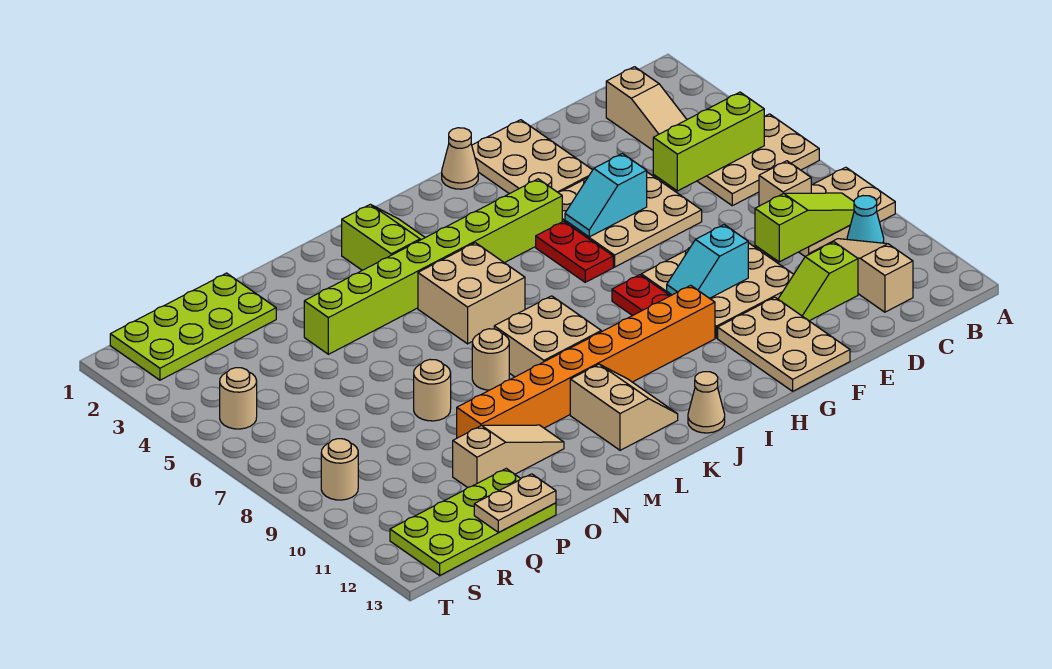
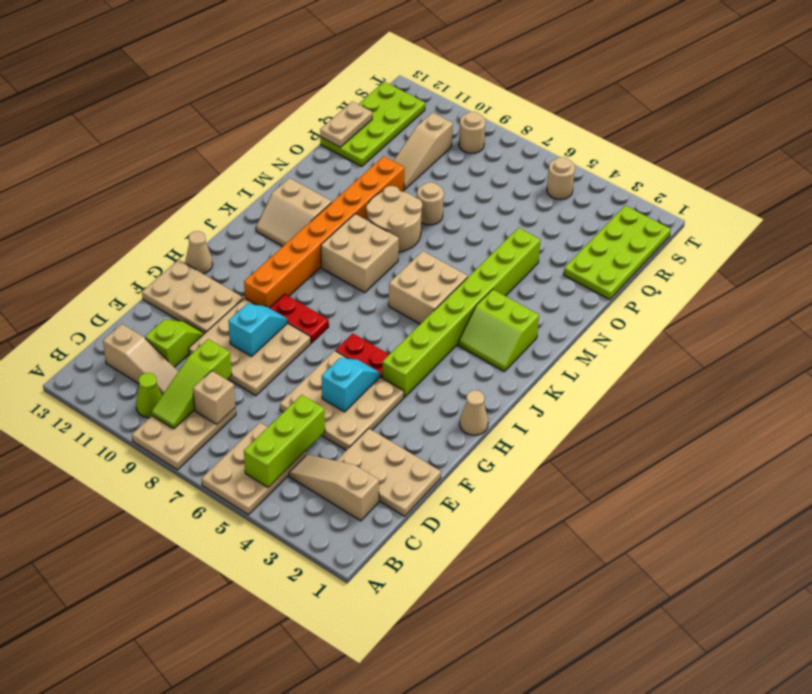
cyan cone B10 level 1 -> lime cone B10 level 1
tan plate F1:G3 level 1 -> tan plate D1:E3 level 1
tan cone J13 level 1 -> tan cone H13 level 1
tan round brick M8 level 1 -> tan round brick M8:N9 level 1
tan slope N11:P11 level 1 top P -> tan slope P10:R10 level 1 top R

